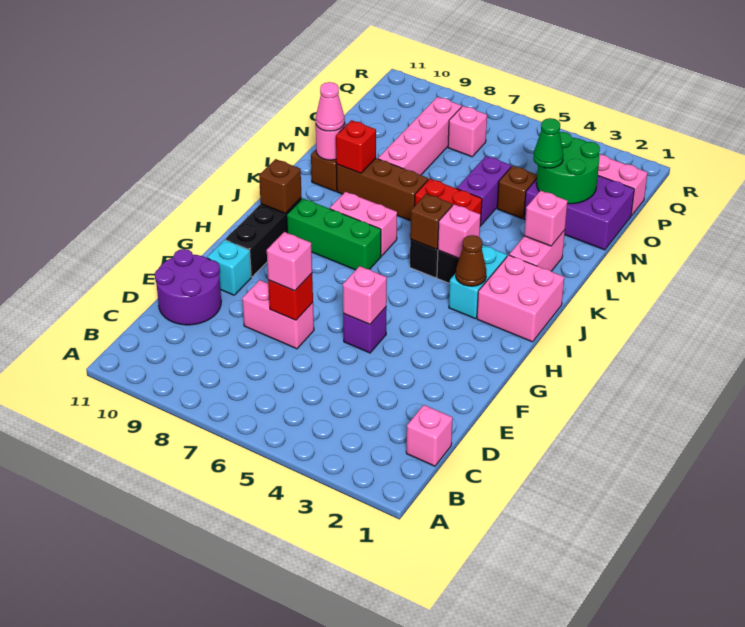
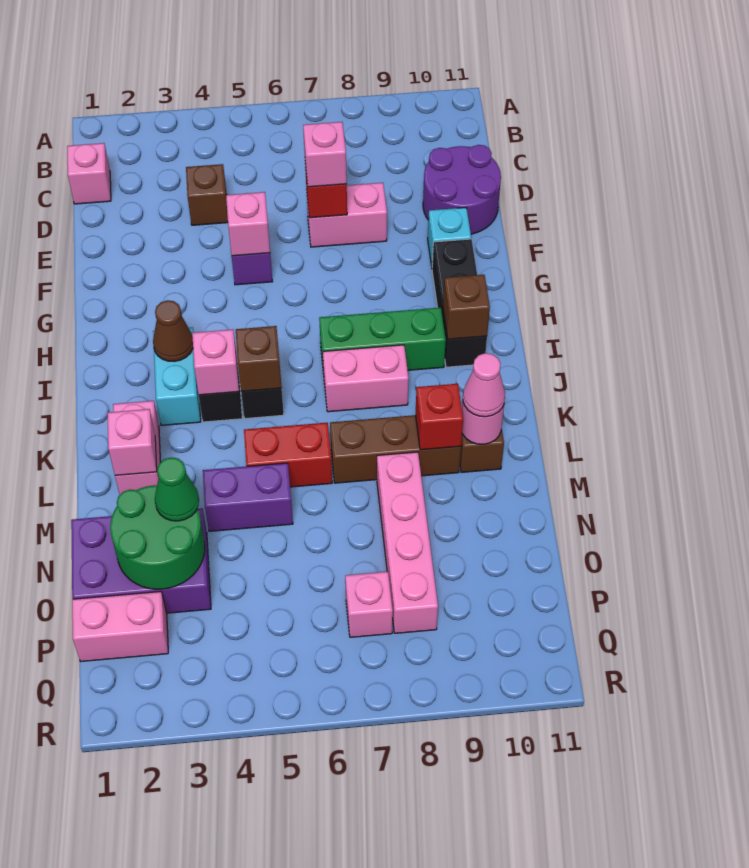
pink brick I1:J2 level 1 -> none
purple brick M5:N5 level 1 -> purple brick M4:M5 level 1
brown brick N4 level 1 -> brown brick D4 level 1

